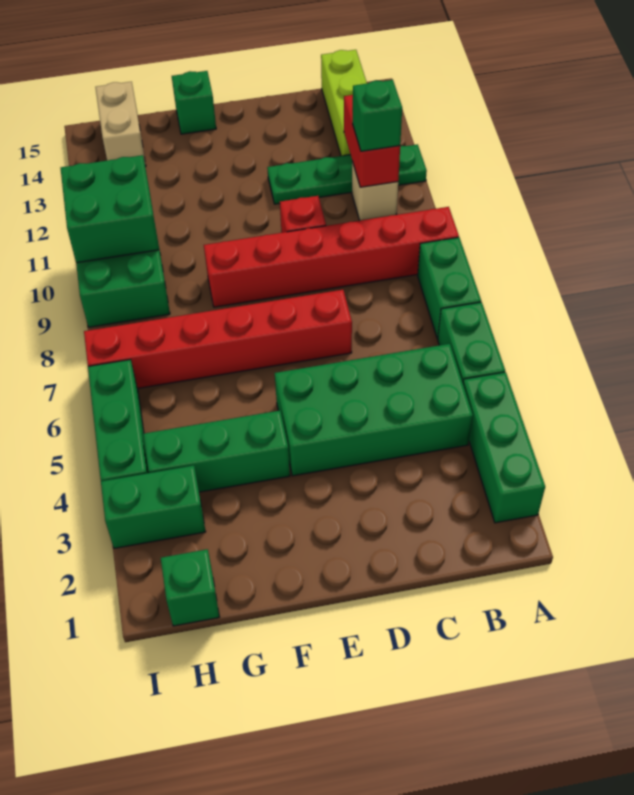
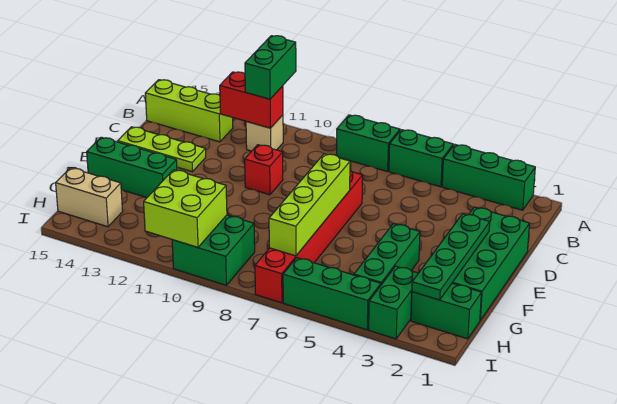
red brick A9:F9 level 1 -> none
green plate A12:D12 level 1 -> green plate E2:H2 level 2
green brick B4:E5 level 1 -> green brick D1:G2 level 1
green brick B11 level 3 -> green brick A11:B11 level 3
none -> lime plate D13:D15 level 1
none -> lime brick E7:H7 level 2
green brick F15 level 1 -> green brick F13:F15 level 1
green brick H1 level 1 -> green brick H1:H2 level 1
green brick H10:I11 level 2 -> lime brick H10:I11 level 2

